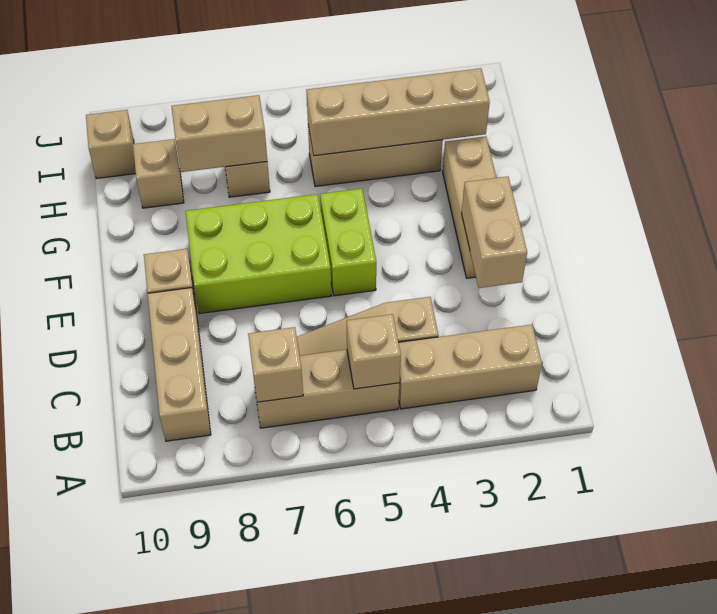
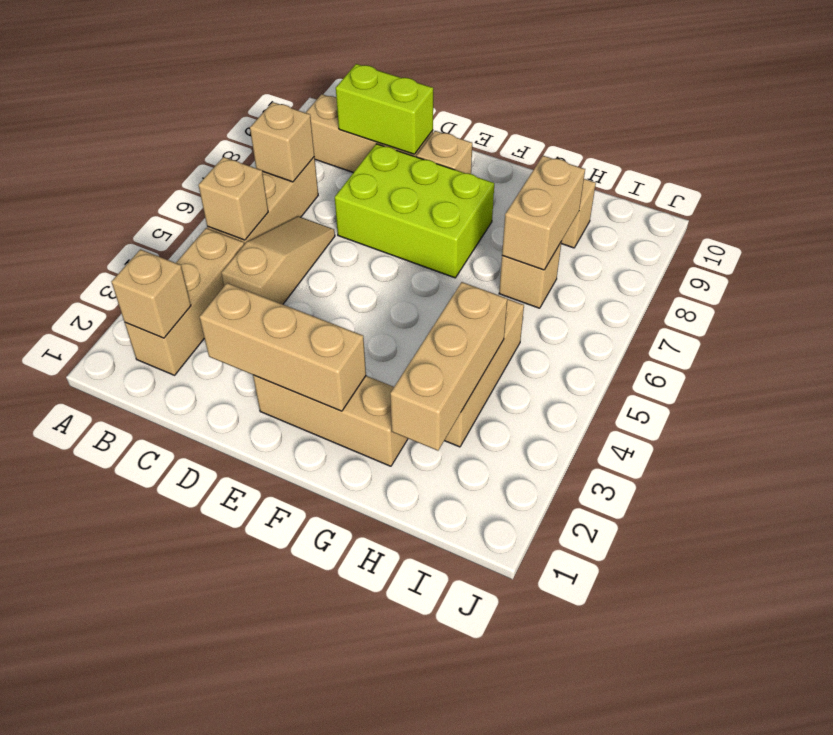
tan brick D2:E2 level 2 -> tan brick D2:F2 level 2
lime brick E5:F5 level 1 -> lime brick C9:D9 level 2
lime brick E6:F8 level 1 -> lime brick D7:F8 level 1
tan brick H2:H5 level 2 -> tan brick H2:H4 level 2
tan brick I10 level 1 -> tan brick B2 level 2

